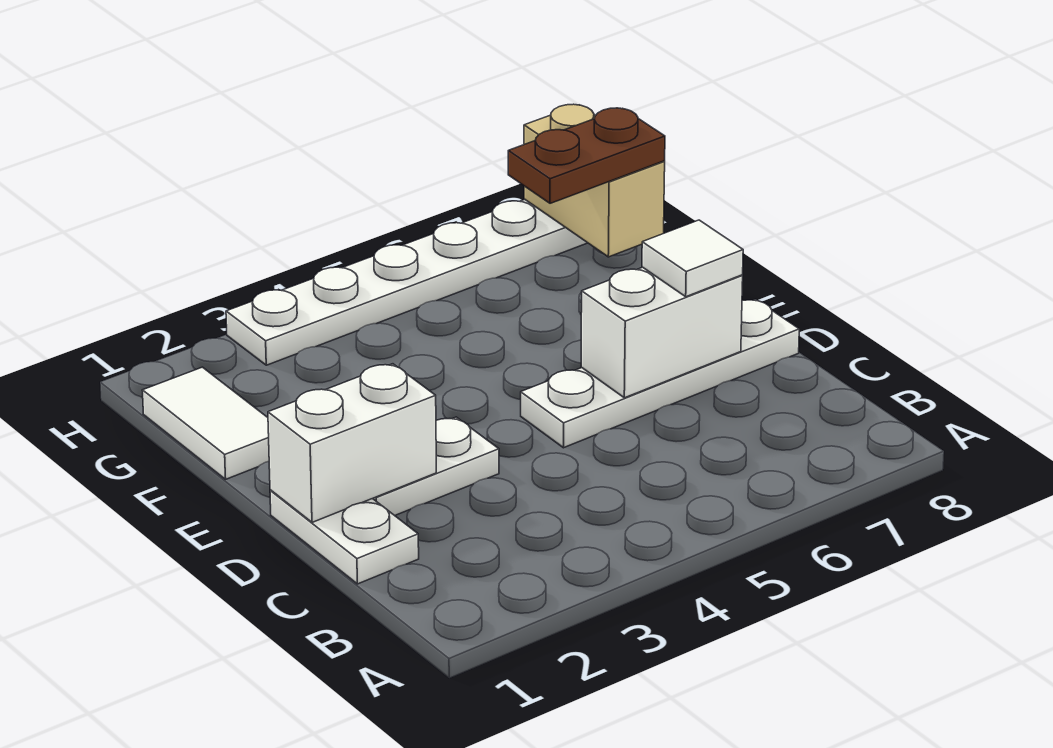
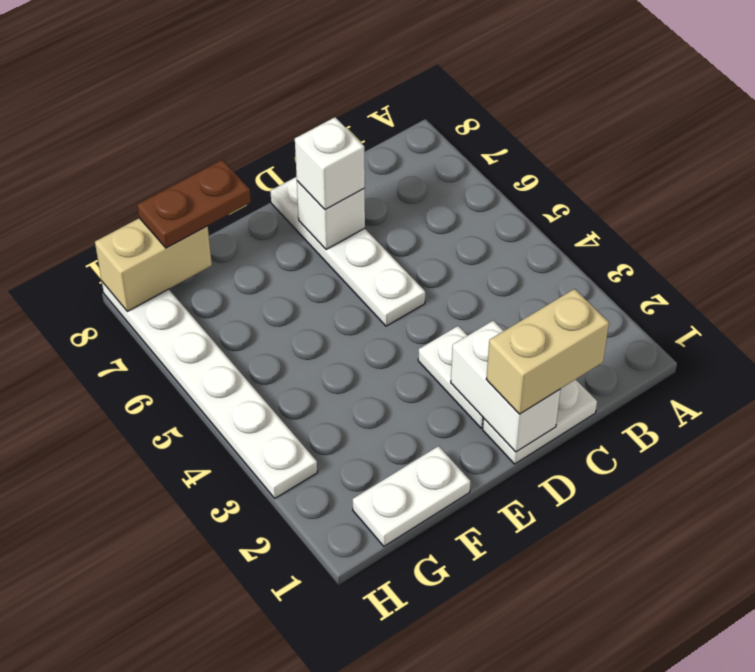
none -> tan brick C1:D1 level 3
white brick D6:D7 level 2 -> white brick D7 level 2
white tile D7 level 3 -> white brick D7 level 3
white tile F1:G1 level 1 -> white plate F1:G1 level 1
brown plate G7:G8 level 3 -> brown plate F8:G8 level 3

